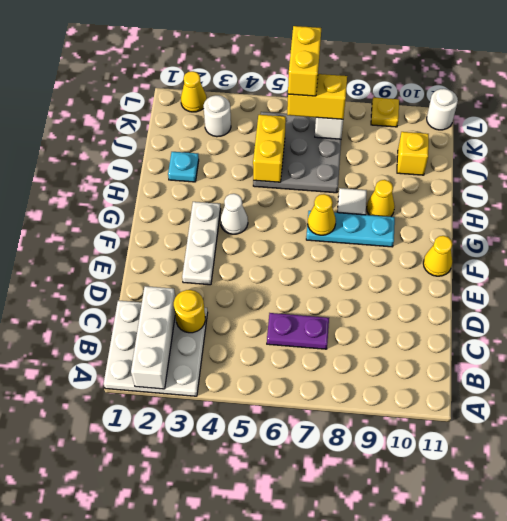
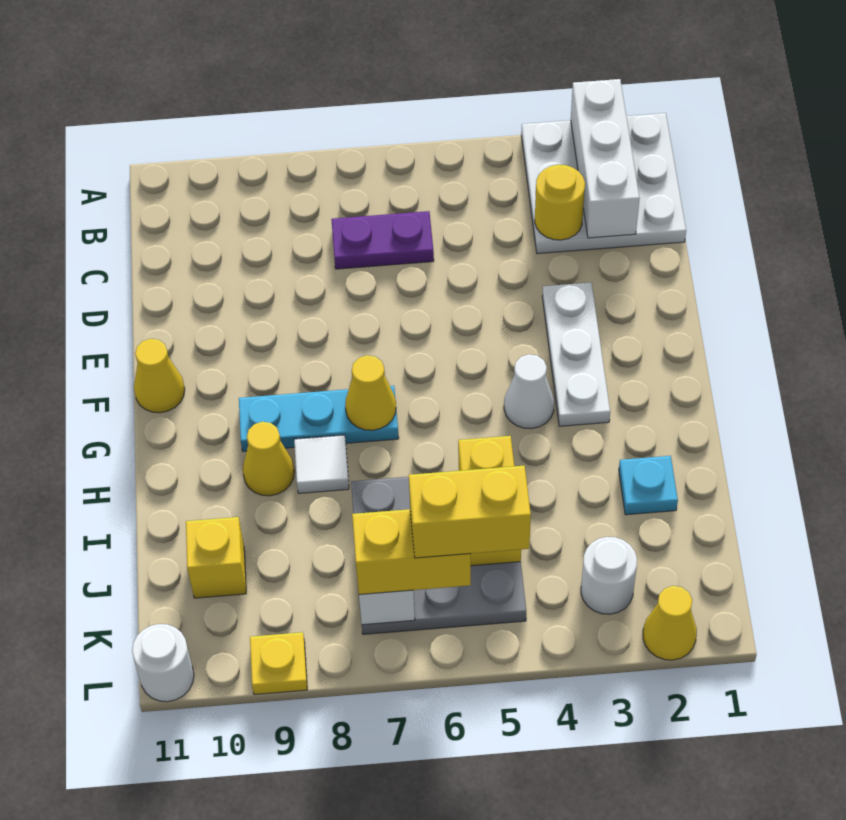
yellow brick K6:L6 level 4 -> yellow brick K5:K6 level 4

